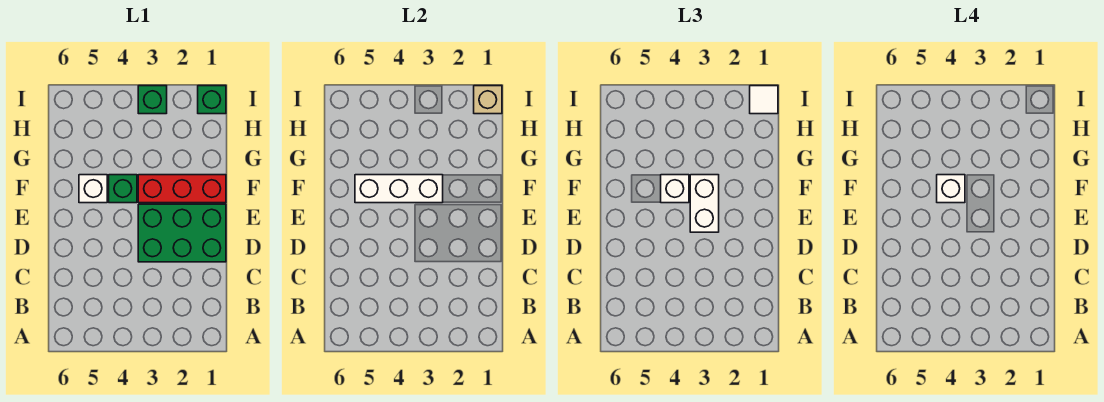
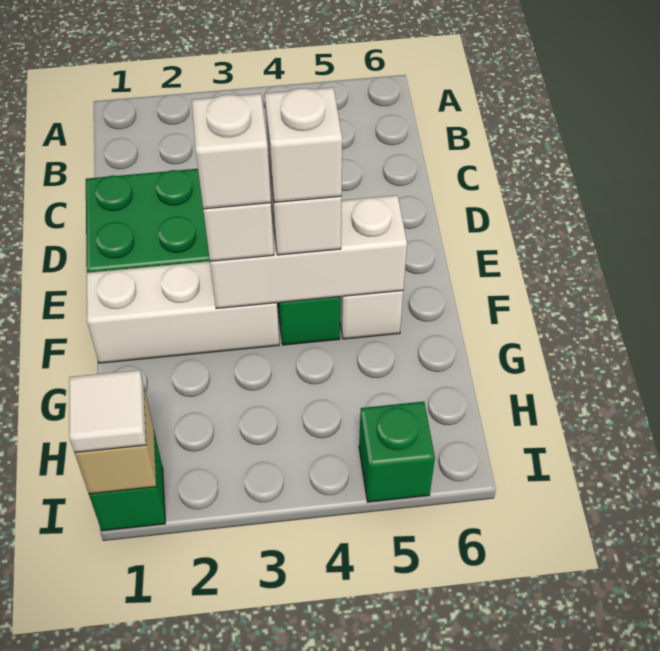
red brick F1:F3 level 1 -> white brick F1:F3 level 1
none -> white brick F3 level 4
green brick I3 level 1 -> green brick I5 level 1

